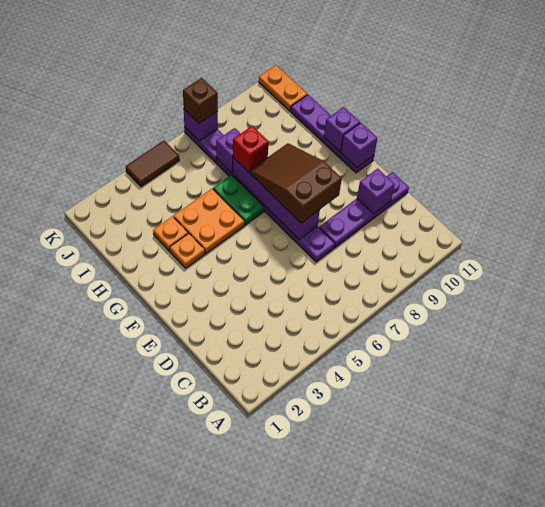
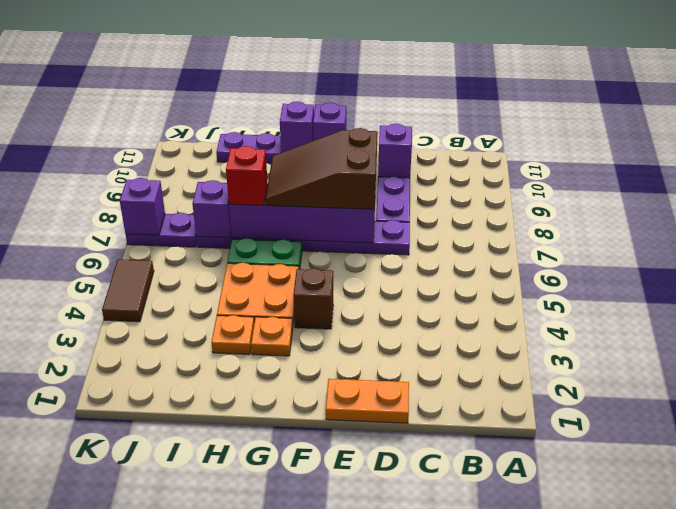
orange plate J11:K11 level 1 -> orange plate D1:E1 level 1
brown brick K7 level 3 -> brown brick F4 level 1

